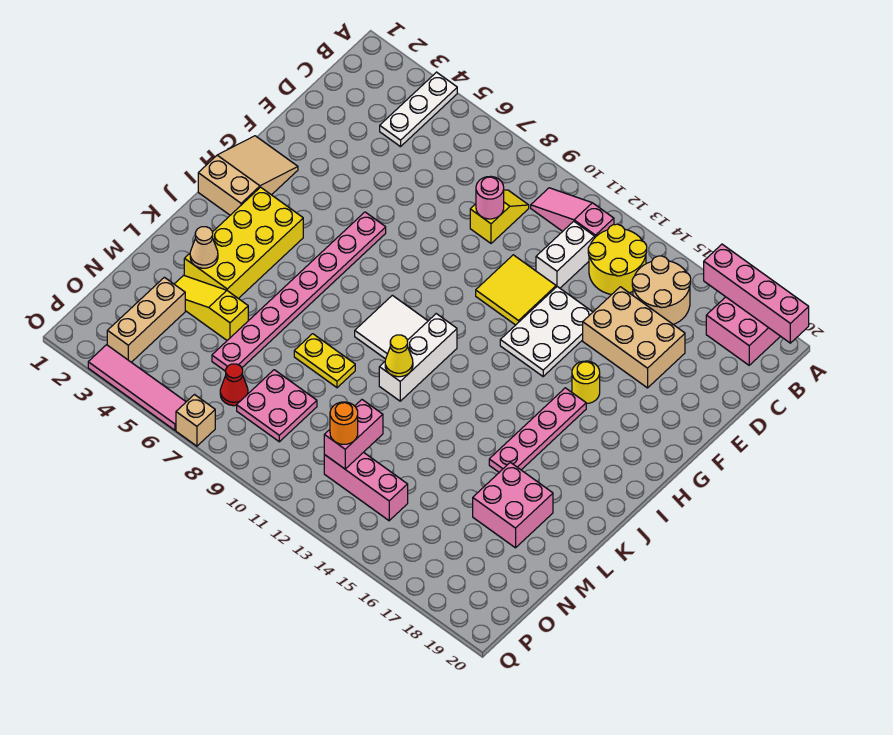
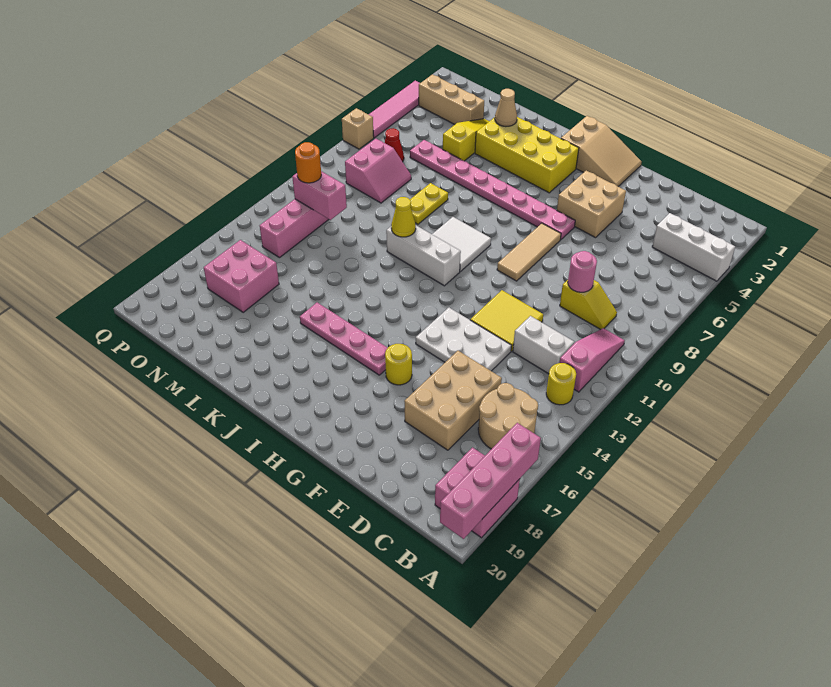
white plate A4:C4 level 1 -> white brick A4:C4 level 1
yellow round brick B13:C14 level 1 -> yellow round brick B13 level 1
none -> tan brick F4:G5 level 1
none -> tan tile G7:G9 level 1
pink brick L17:M18 level 1 -> pink brick N16:O17 level 1
pink plate N8:O9 level 1 -> pink slope N8:O9 level 1 top O

